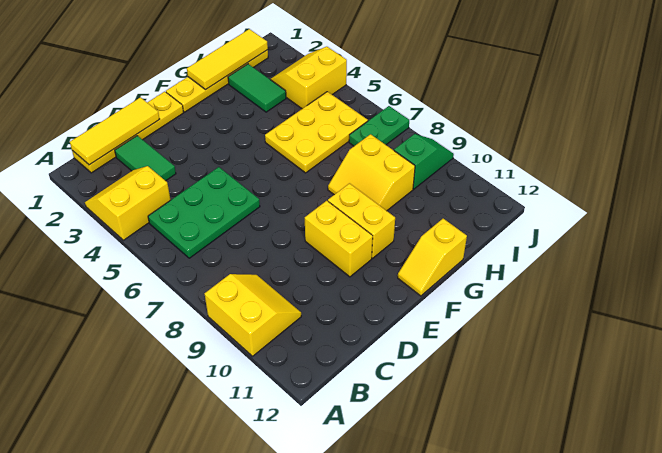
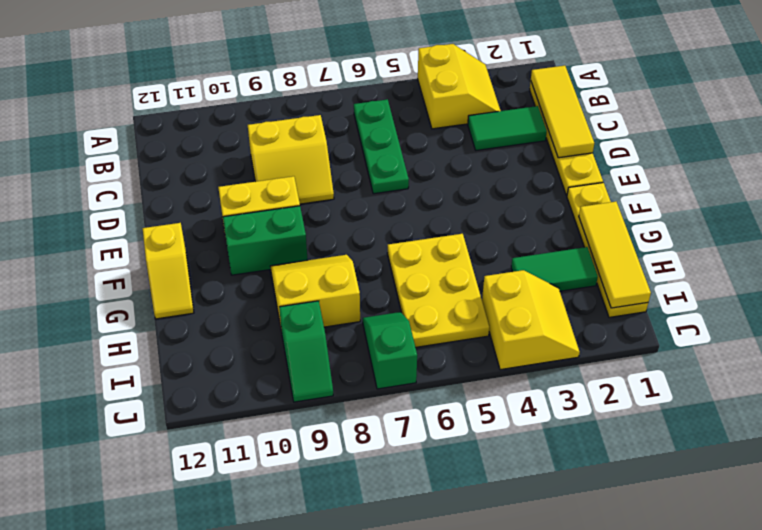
yellow slope A9:B10 level 1 top A -> yellow slope C8:D9 level 1 top C
green plate B5:D6 level 1 -> green plate B6:D6 level 1
yellow brick F9:F10 level 1 -> green brick F9:F10 level 1
yellow slope F12:G12 level 1 top G -> yellow slope F12:G12 level 1 top F
green plate I7:J7 level 1 -> green slope I7:J7 level 1 top J

